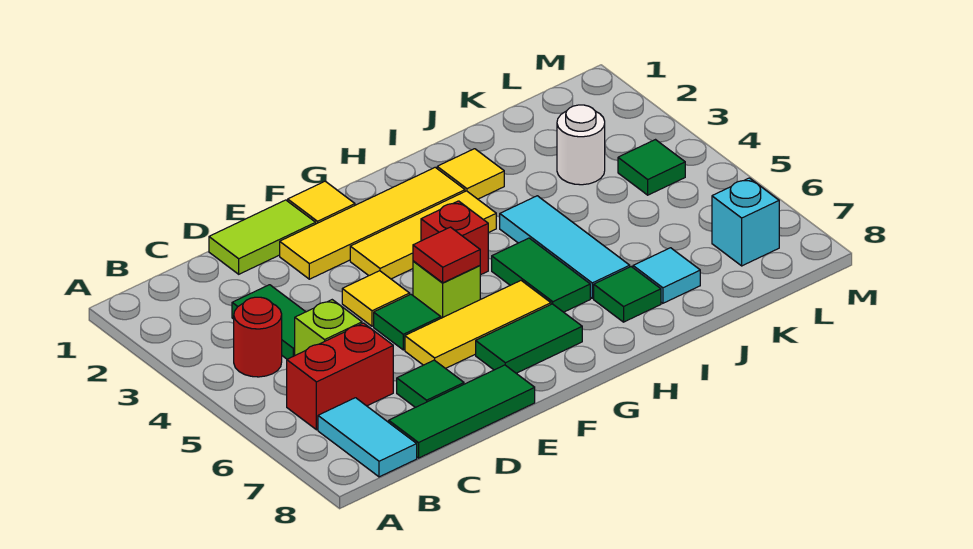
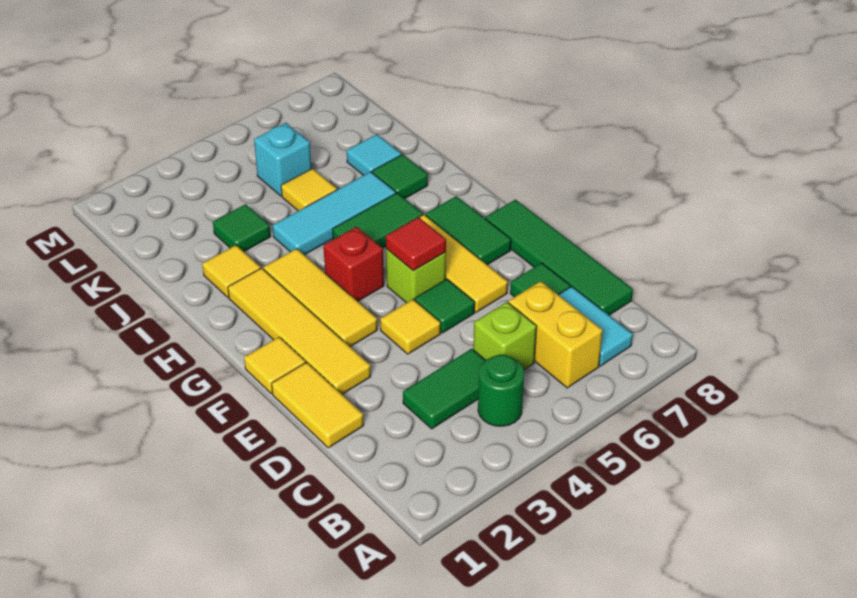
red round brick B4 level 1 -> green round brick B4 level 1
red brick B6:C6 level 1 -> yellow brick B6:C6 level 1
cyan tile B7:B8 level 1 -> cyan tile B7:C7 level 1
green tile C8:E8 level 1 -> green tile C8:F8 level 1
lime tile D1:E1 level 1 -> yellow tile D1:E1 level 1
none -> yellow tile J5 level 1
white round brick K3 level 1 -> none
green tile L4 level 1 -> green tile J3 level 1
cyan brick L7 level 1 -> cyan brick K5 level 1

